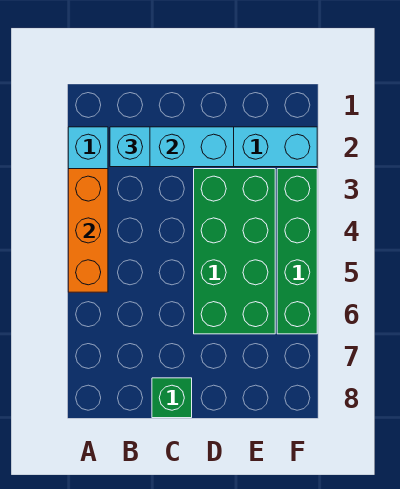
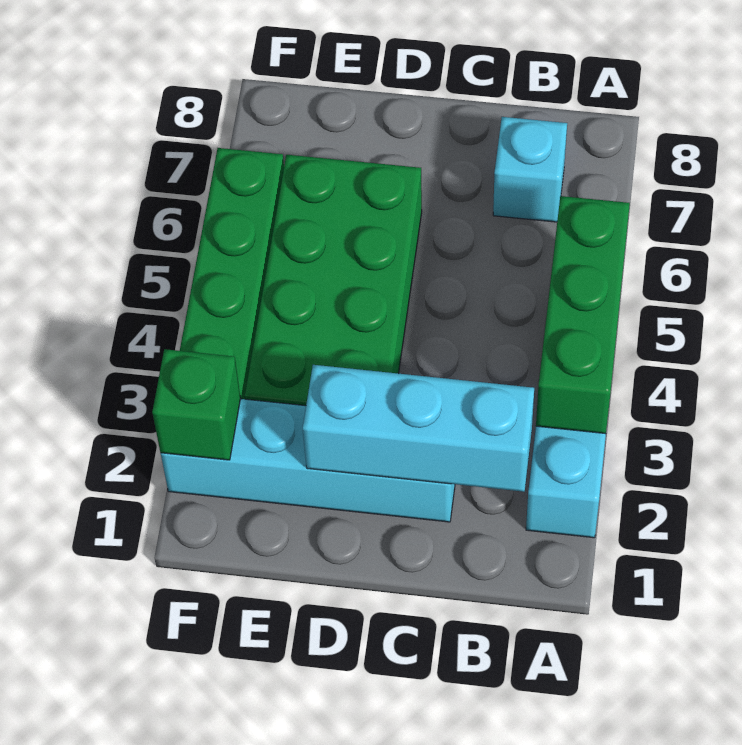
orange brick A3:A5 level 2 -> green brick A3:A5 level 2
cyan brick B2 level 3 -> cyan brick B7 level 1
green brick C8 level 1 -> green brick F2 level 2

